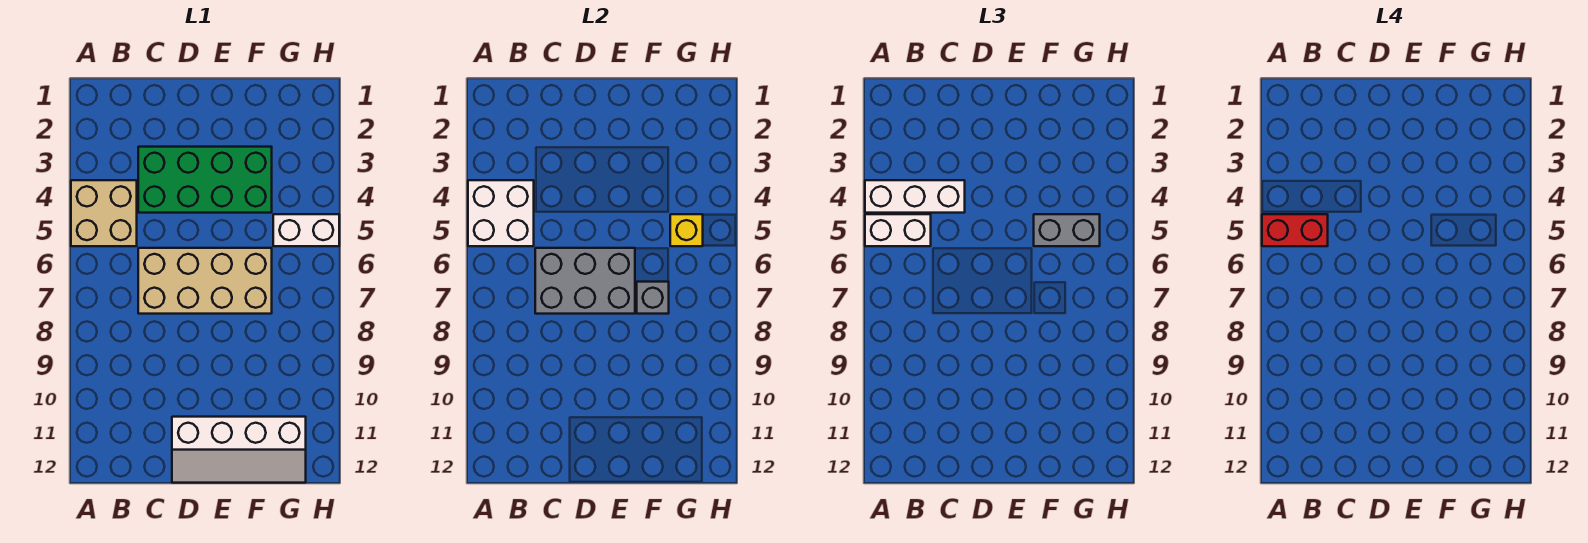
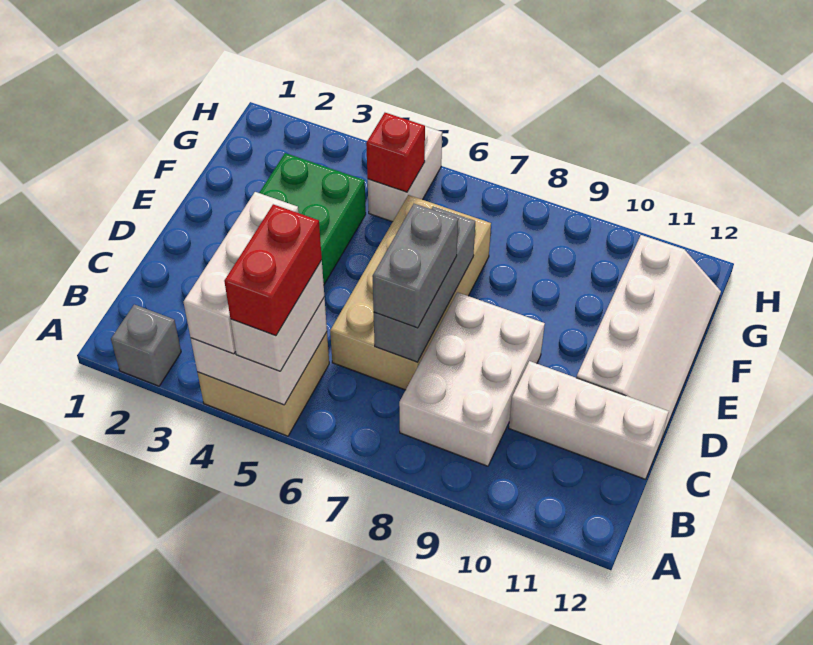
none -> white brick B8:D9 level 1
grey brick C6:E7 level 2 -> grey brick C7:E7 level 2
none -> white brick C10:C12 level 1
grey brick F5:G5 level 3 -> grey brick C7:D7 level 3
grey brick F7 level 2 -> grey brick A2 level 1
yellow brick G5 level 2 -> red brick G5 level 2

